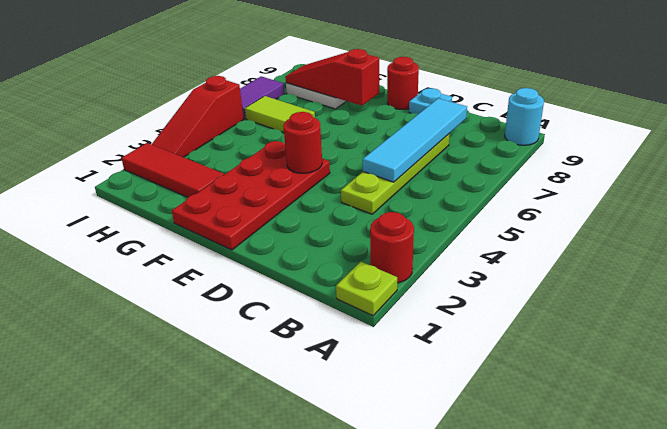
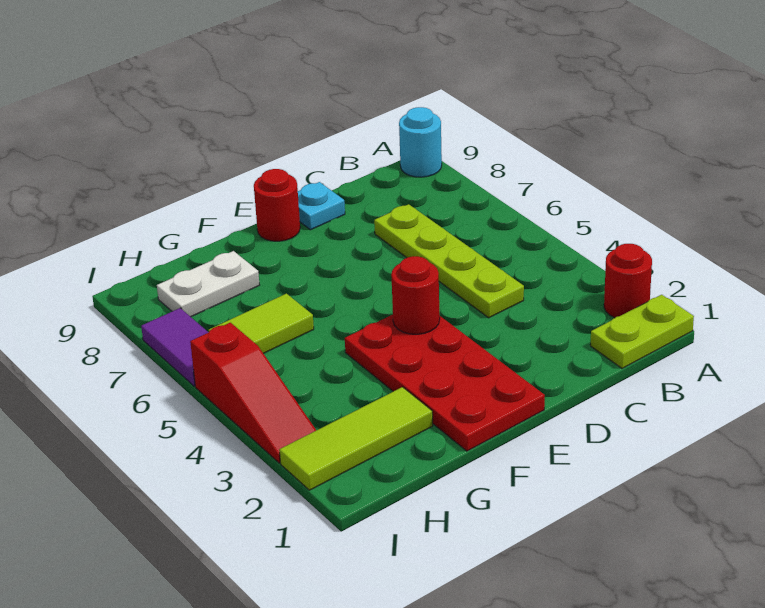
lime plate A1 level 1 -> lime plate A1:B1 level 1
cyan tile C5:C8 level 2 -> none
red slope F8:H8 level 2 top F -> none
red tile G2:I2 level 1 -> lime tile G2:I2 level 1

